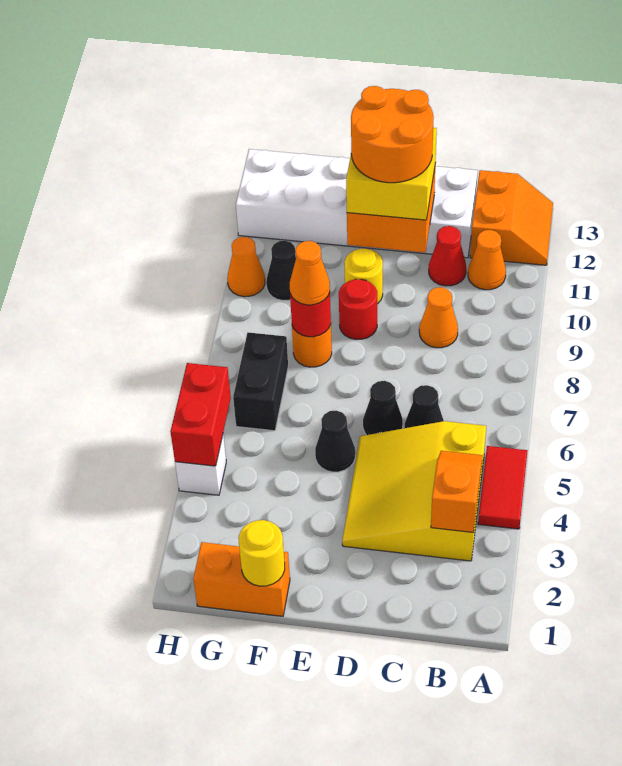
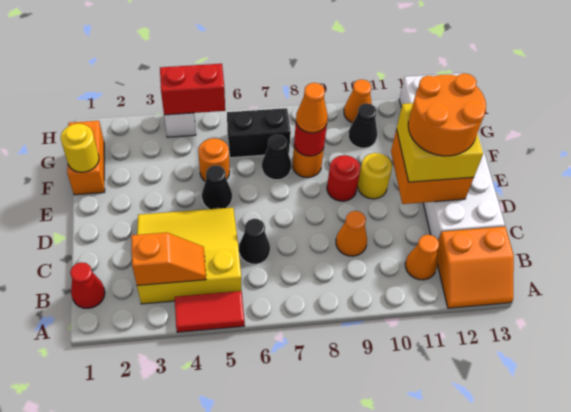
red cone C11 level 1 -> red cone B1 level 1
black cone D6 level 1 -> black cone F7 level 1
none -> orange round brick F5 level 1

